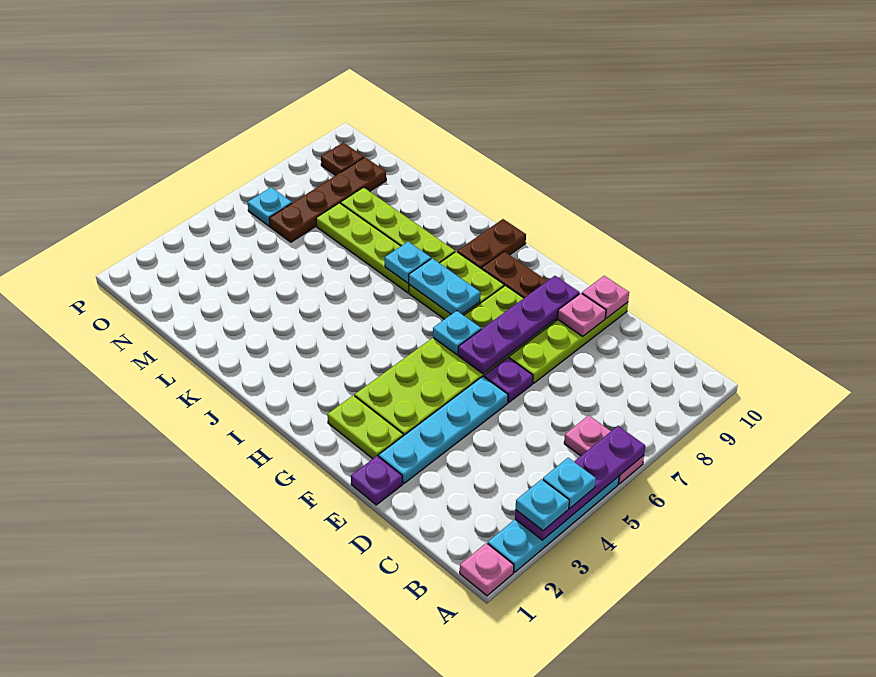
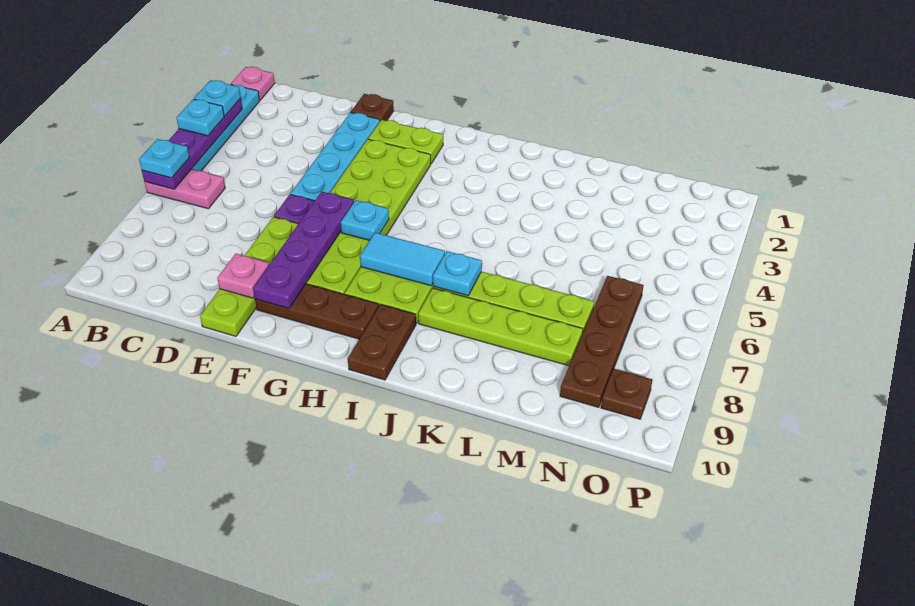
purple plate E1 level 1 -> brown plate E1 level 1
pink plate E10 level 2 -> none
cyan plate H7:I7 level 2 -> cyan tile H7:I7 level 2
cyan plate O6 level 1 -> cyan plate A6 level 3

